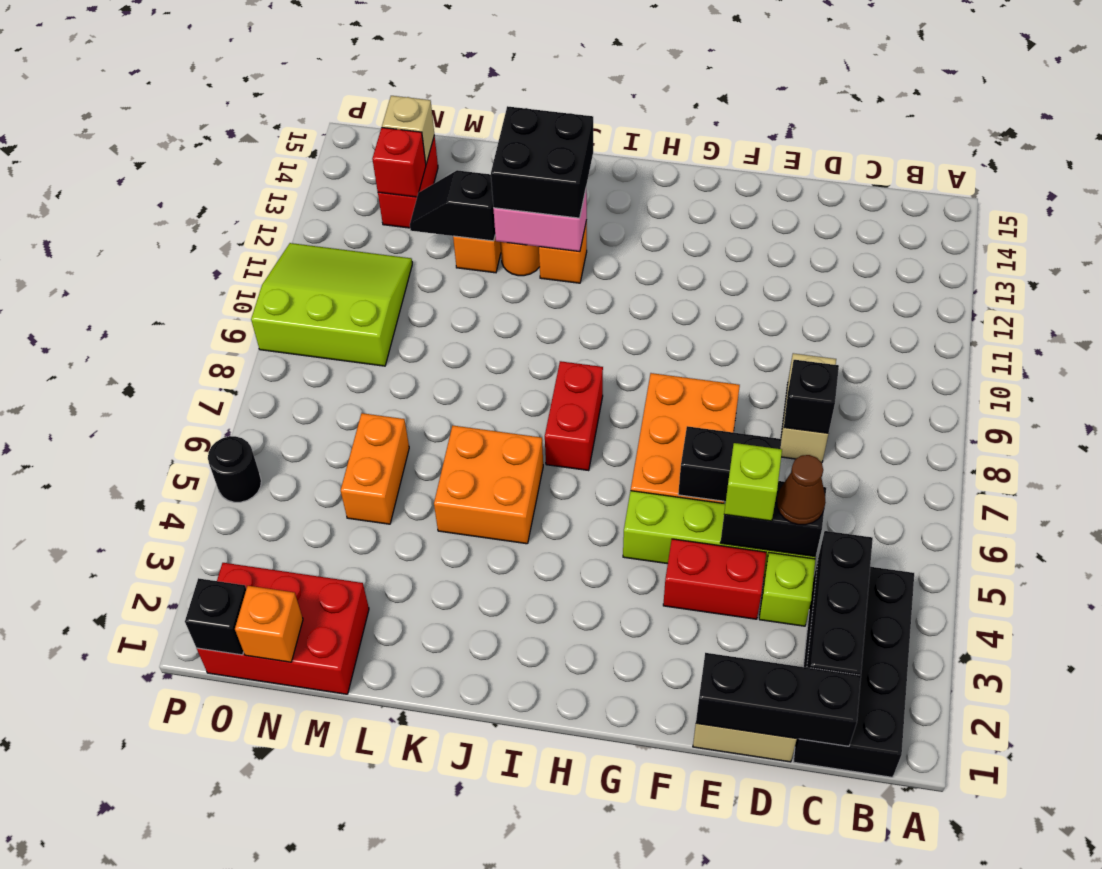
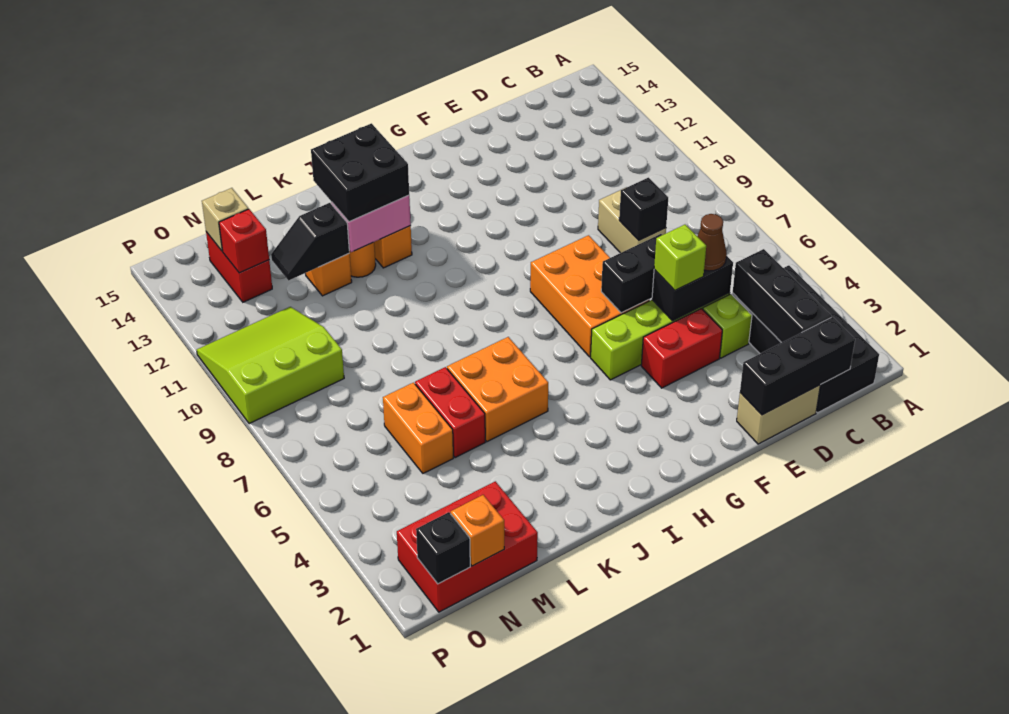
red brick I7:I8 level 1 -> red brick L5:L6 level 1
black round brick P5 level 1 -> none

